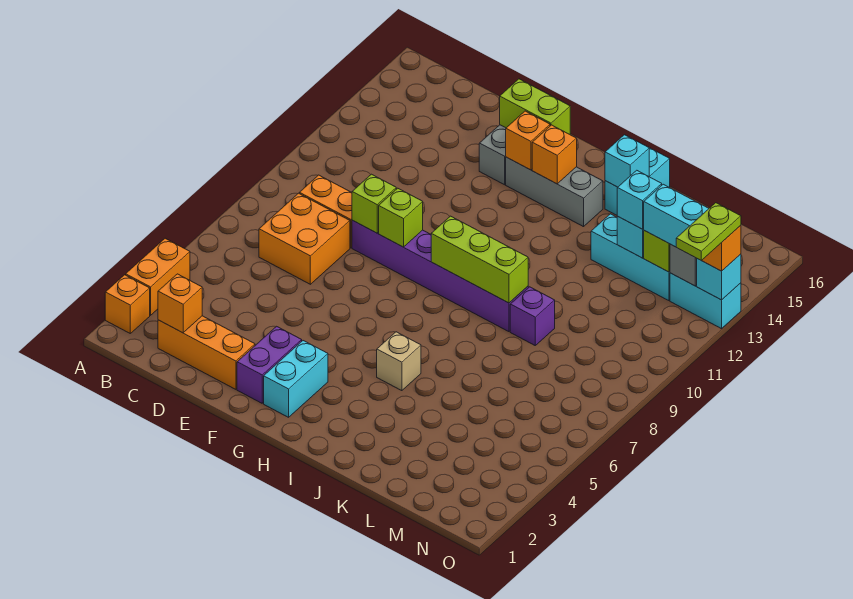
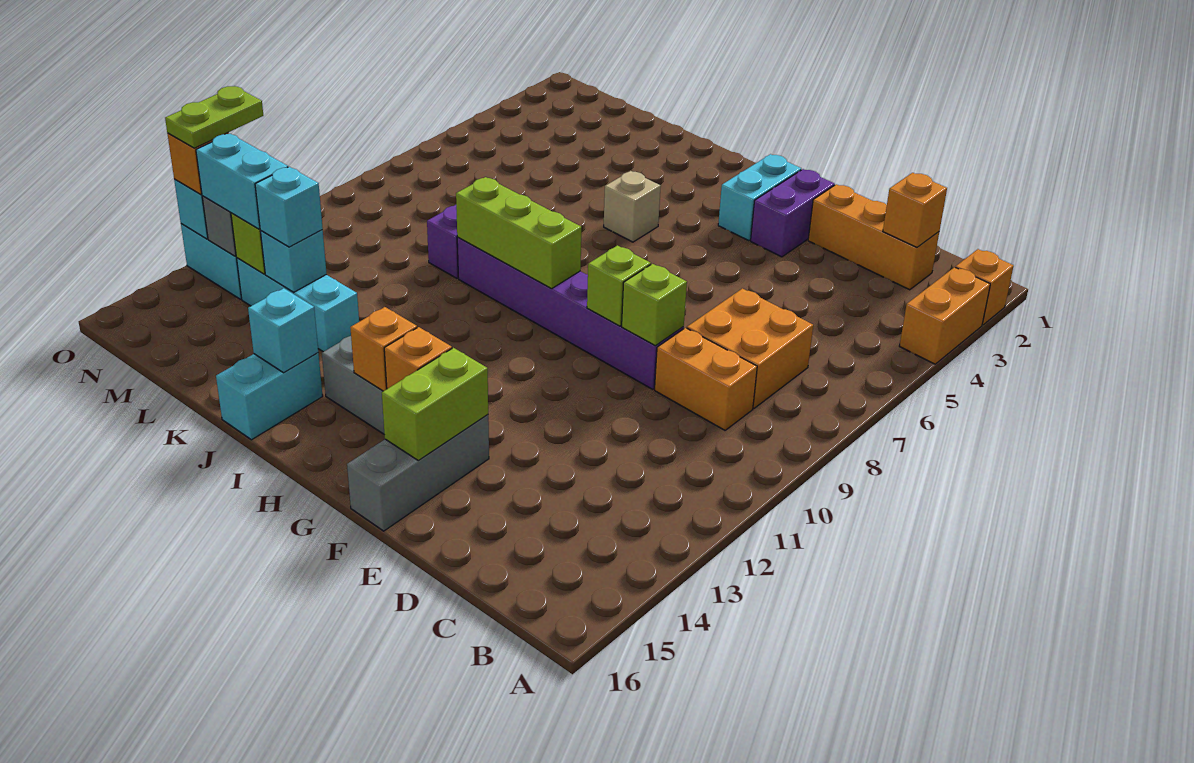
lime brick F15:G15 level 2 -> lime brick F14:F15 level 2

